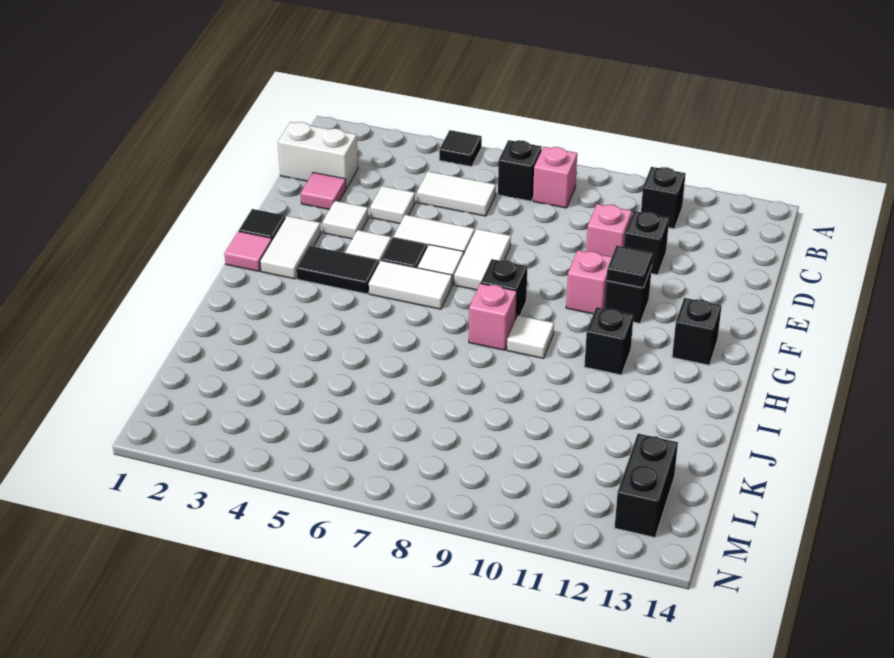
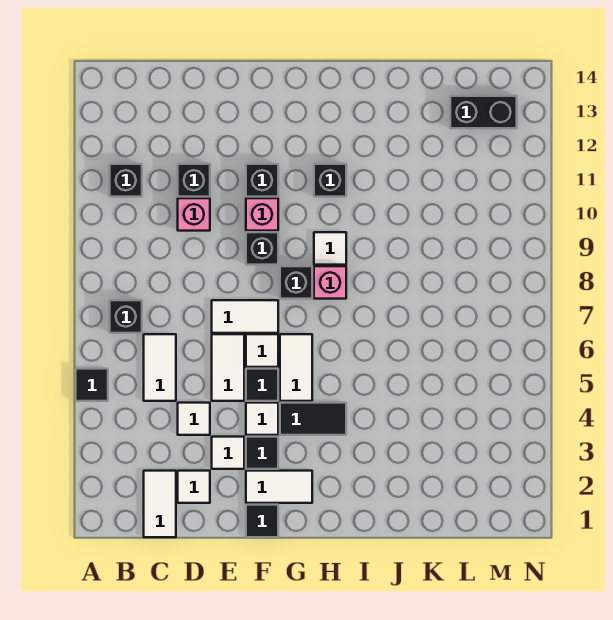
pink brick B8 level 1 -> none
white brick C1:C2 level 1 -> white tile C1:C2 level 1
pink tile D2 level 1 -> white tile D2 level 1
black tile F11 level 2 -> black tile F3 level 1
pink tile G1 level 1 -> none
black tile G3:G4 level 1 -> black tile G4:H4 level 1
black brick G13 level 1 -> black brick F9 level 1

